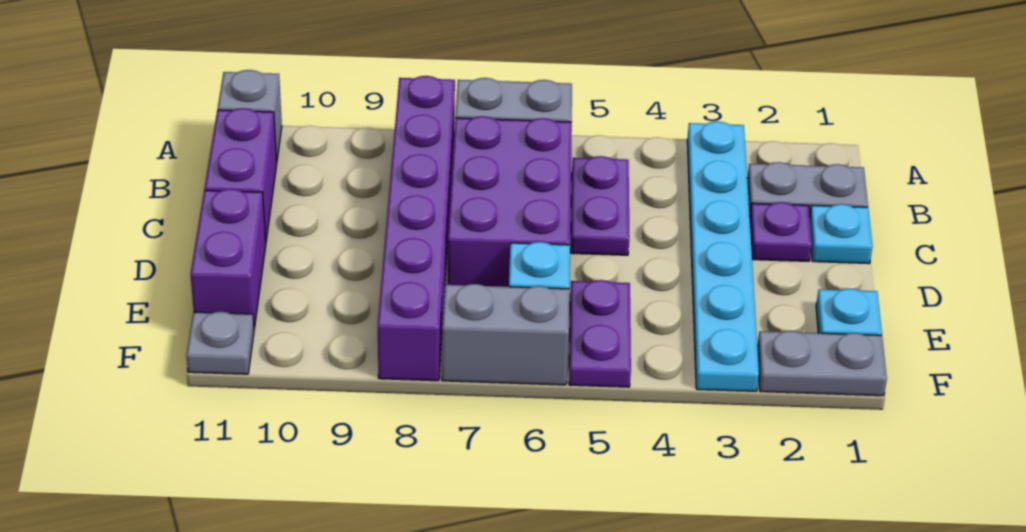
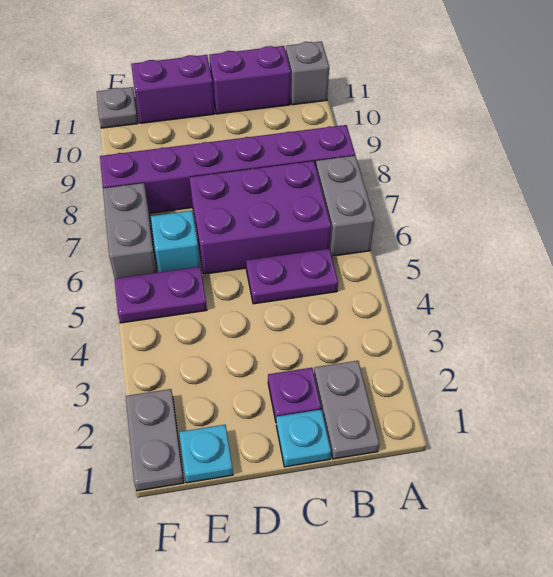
cyan plate A3:F3 level 1 -> none

